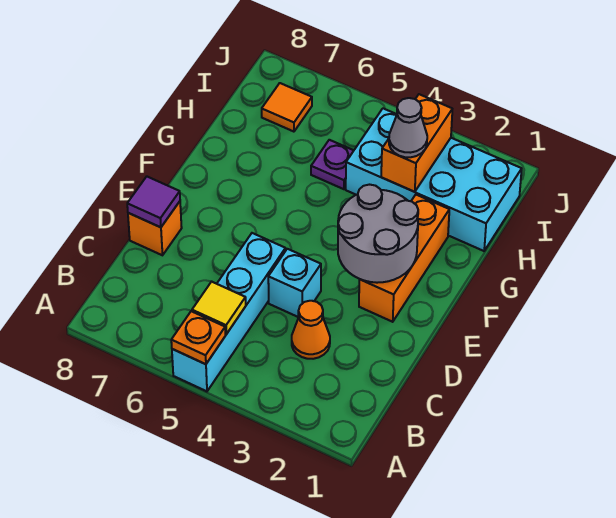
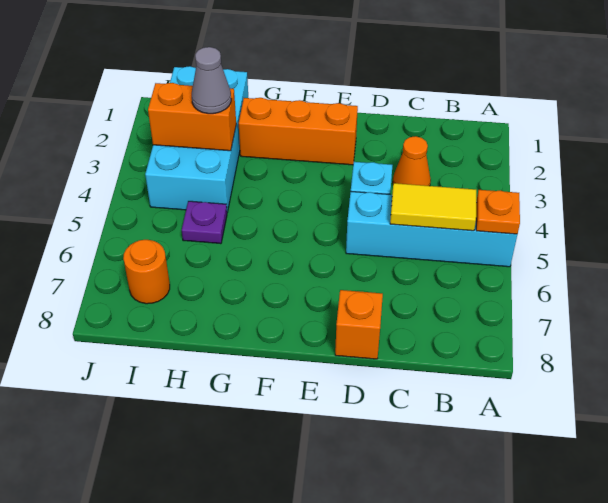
yellow tile B5 level 2 -> yellow tile B5:C5 level 2
purple tile D8 level 2 -> none
grey round brick E2:F3 level 2 -> none
orange tile I7 level 1 -> orange round brick I7 level 1

